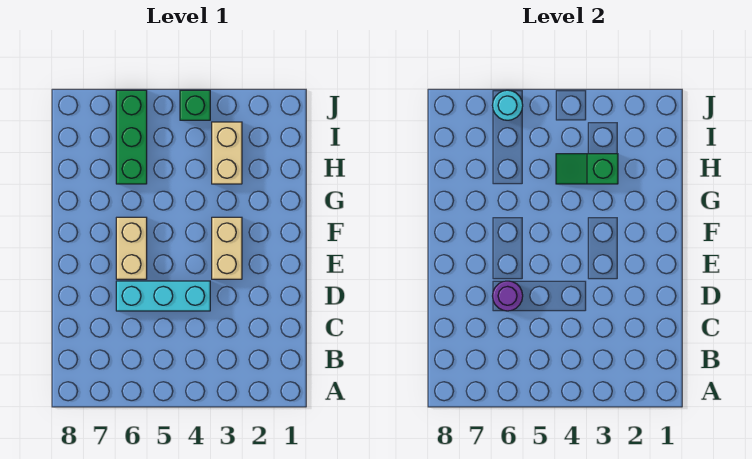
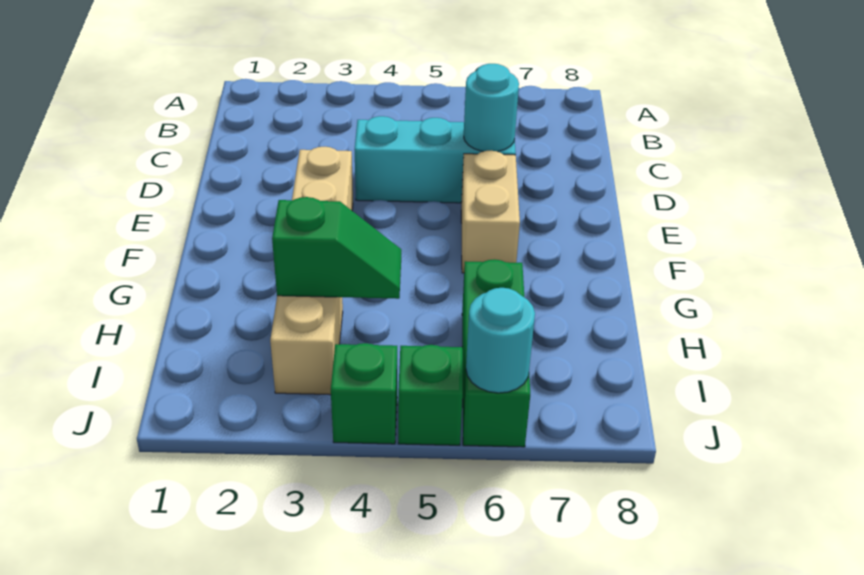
purple round brick D6 level 2 -> cyan round brick D6 level 2
none -> green brick J5 level 1

